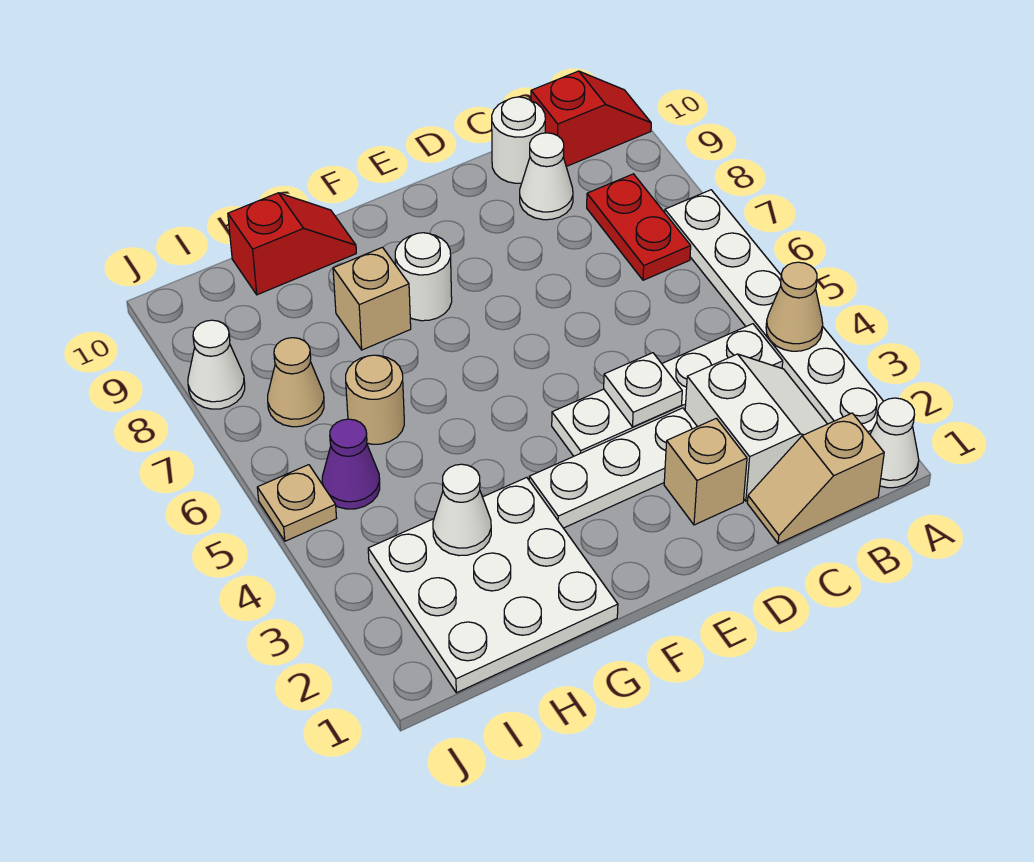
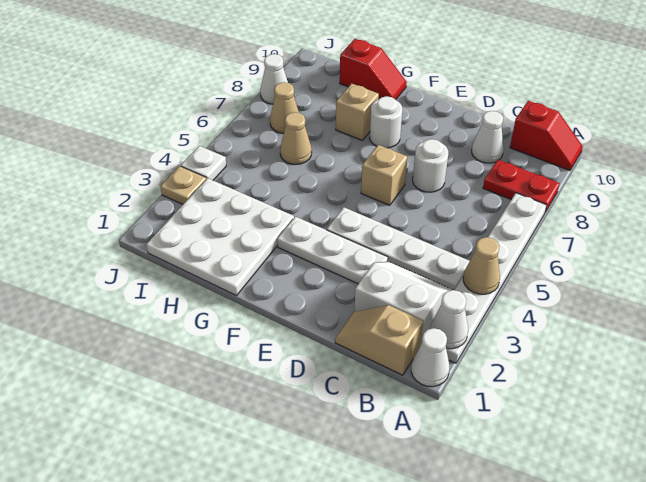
white slope B2:C3 level 1 top C -> white slope B2:C3 level 1 top 2
red plate B7:B8 level 1 -> red plate A8:B8 level 1
white round brick C10 level 1 -> white round brick D7 level 1
tan brick D2 level 1 -> tan brick E6 level 1
white plate D4 level 2 -> white plate J4 level 1
white cone H3 level 2 -> white cone A2 level 2
tan round brick H6 level 1 -> tan cone H6 level 1
purple cone I5 level 1 -> none
tan plate J5 level 1 -> tan plate J3 level 1

